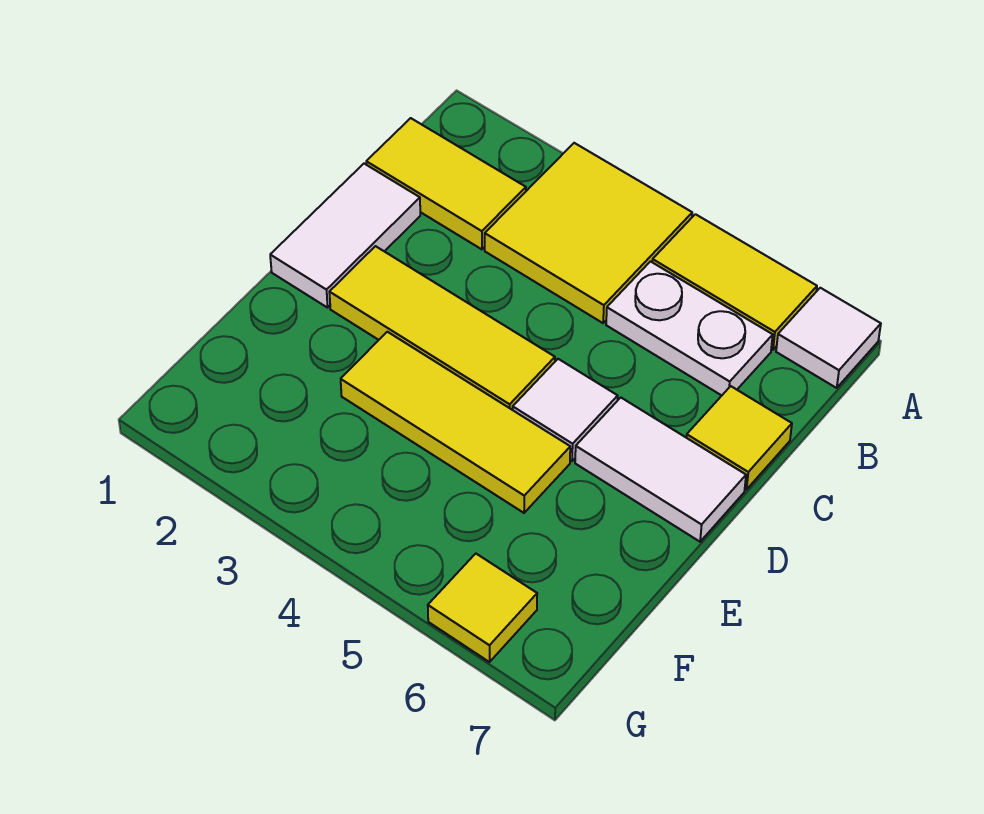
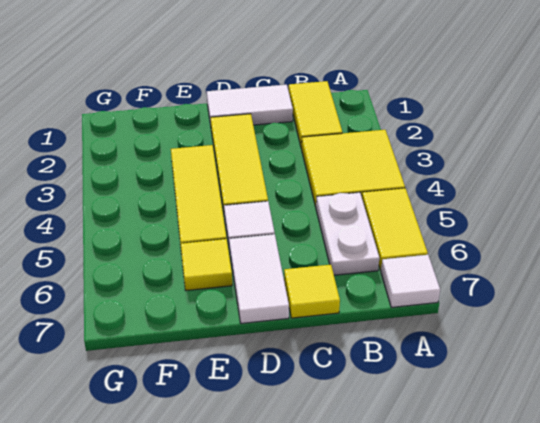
yellow tile G6 level 1 -> yellow tile E6 level 1

